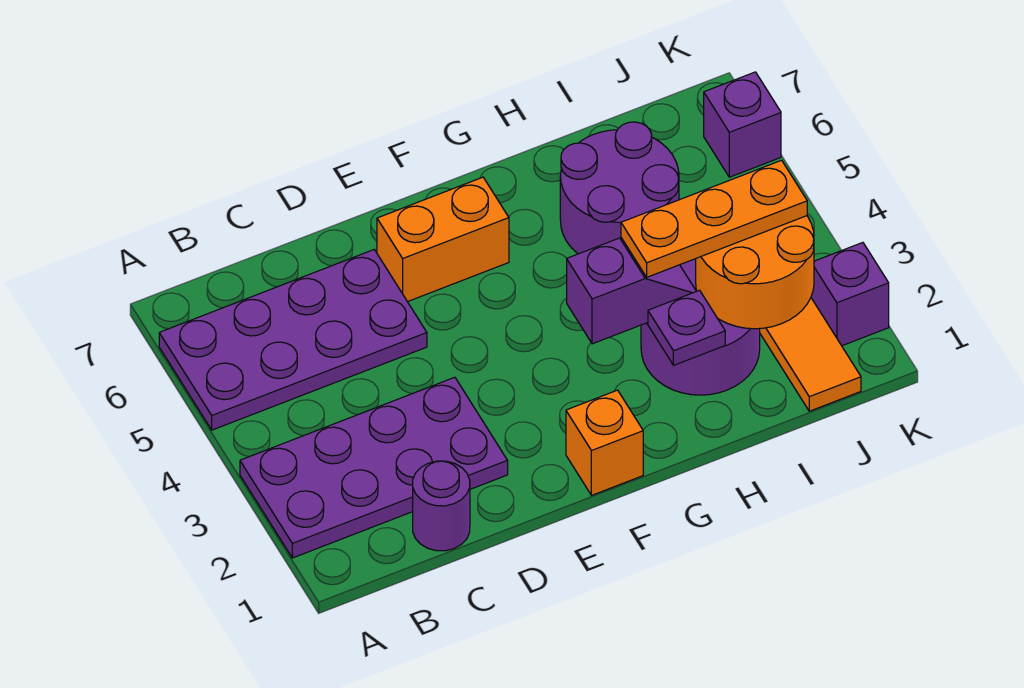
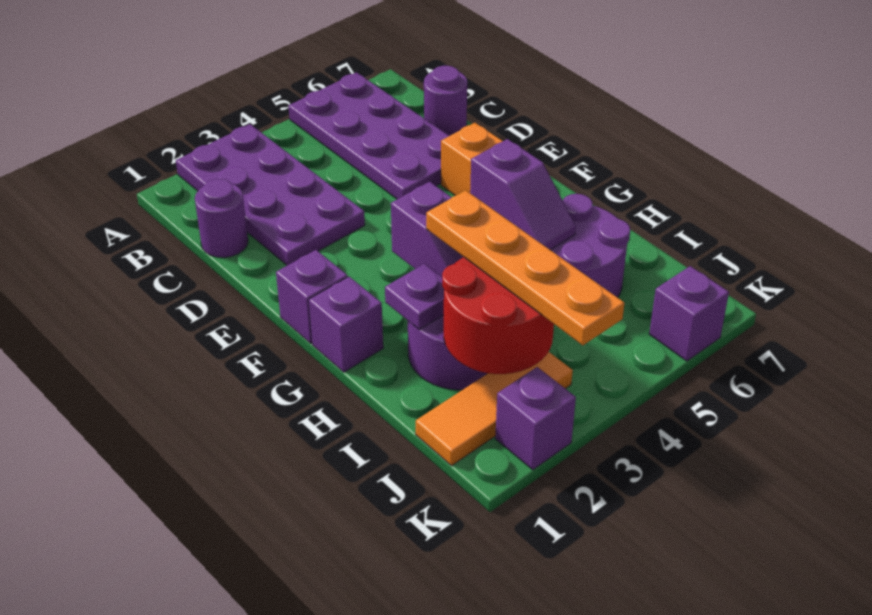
none -> purple round brick C7 level 1
orange brick F1 level 1 -> purple brick F1 level 1
none -> purple brick G1 level 1
none -> purple slope G5:H5 level 2 top G
orange plate H3:J3 level 3 -> orange plate H3:K3 level 3
orange round brick I2:J3 level 2 -> red round brick I2:J3 level 2

